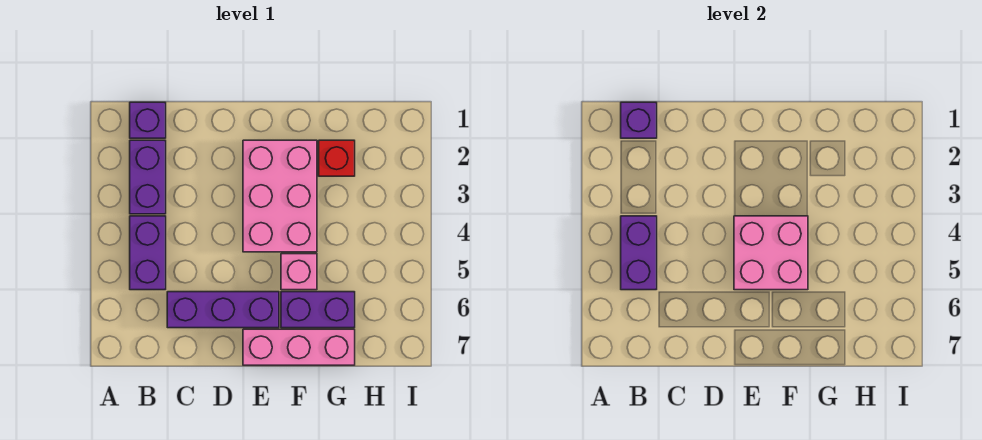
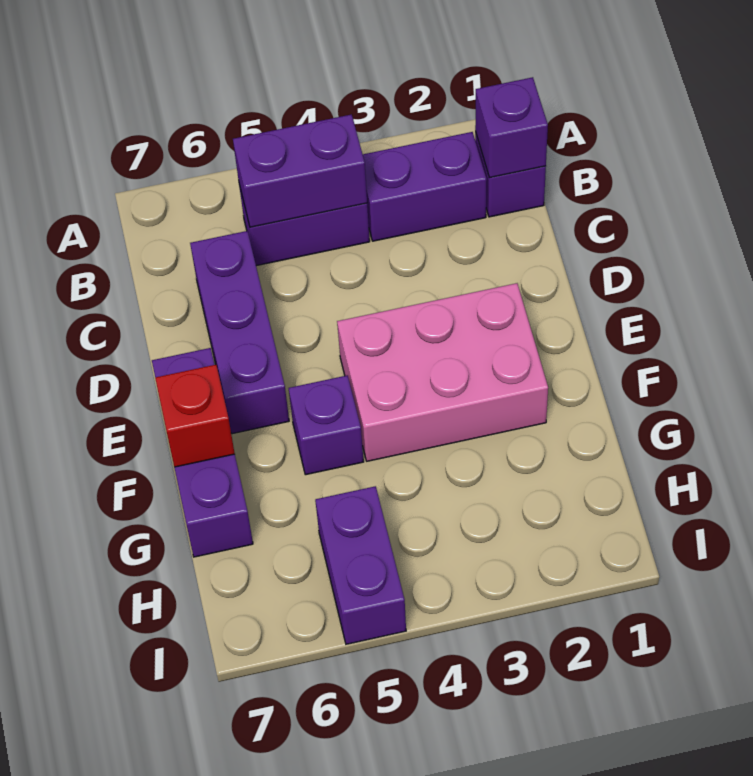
pink brick E4:F5 level 2 -> none
pink brick E7:G7 level 1 -> purple brick E7:G7 level 1
pink brick F5 level 1 -> purple brick F5 level 1
purple brick F6:G6 level 1 -> purple brick H5:I5 level 1
red brick G2 level 1 -> red brick F7 level 2

